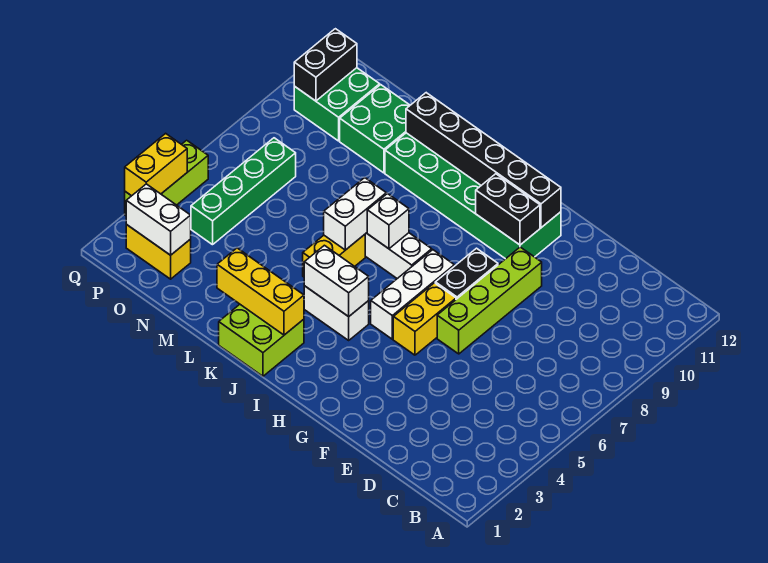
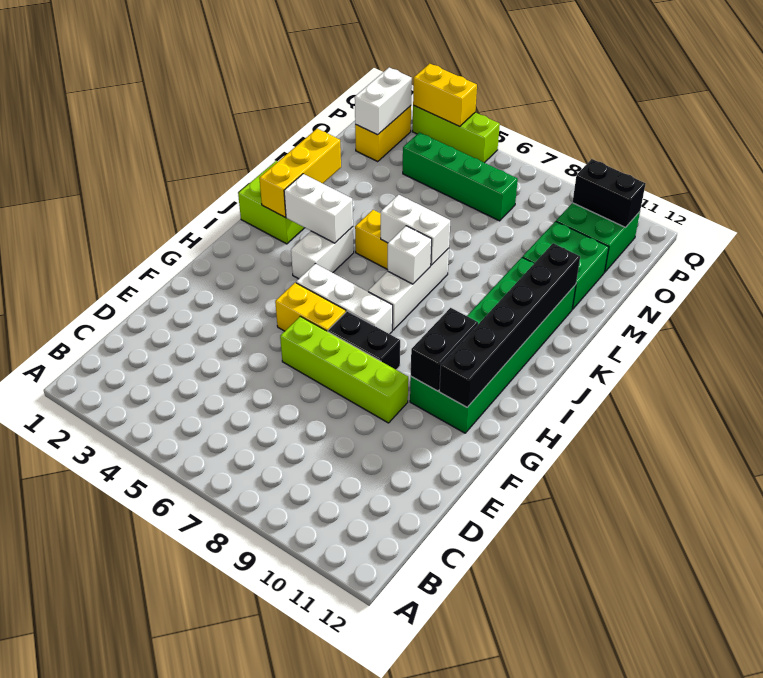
white brick I4:J4 level 2 -> white brick J3:J4 level 2

